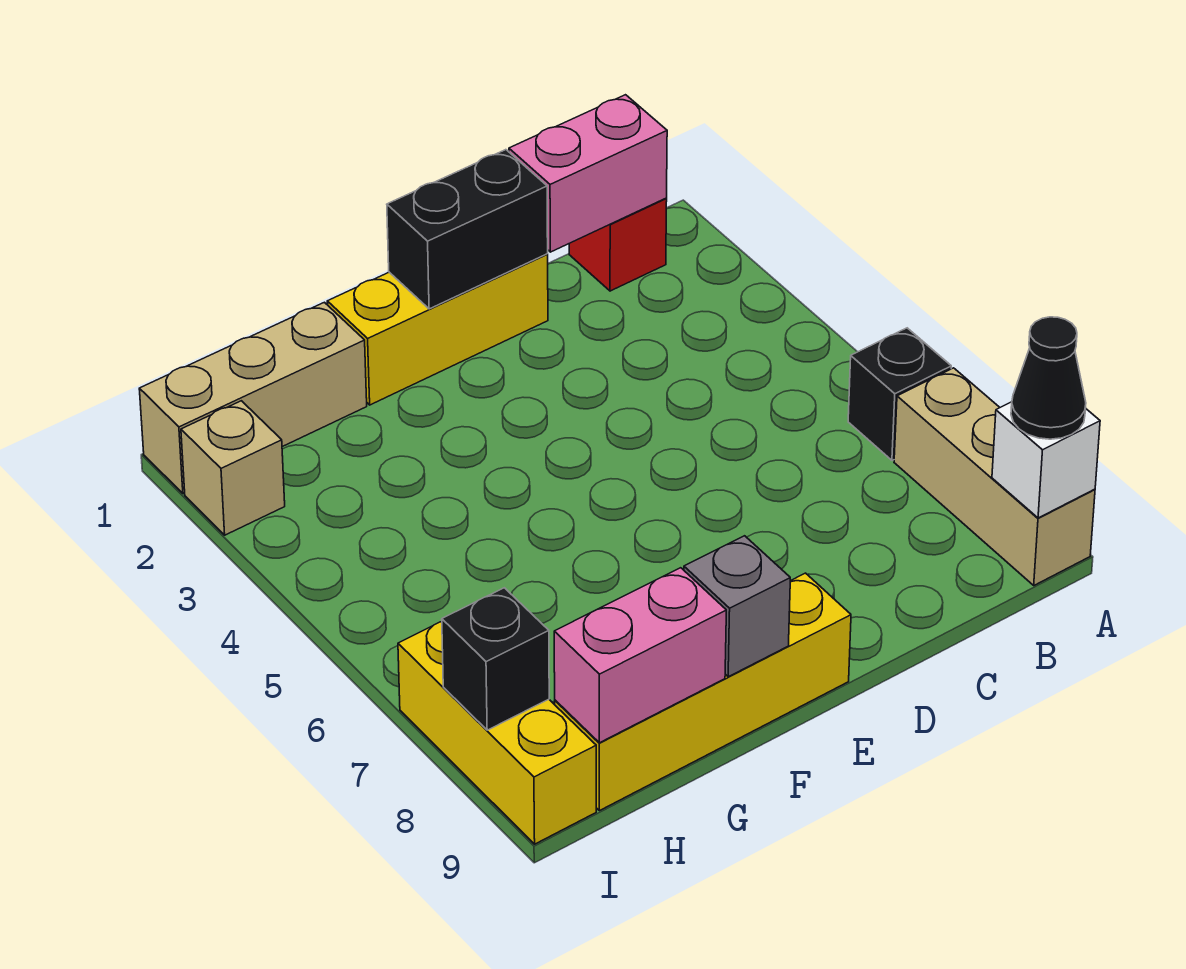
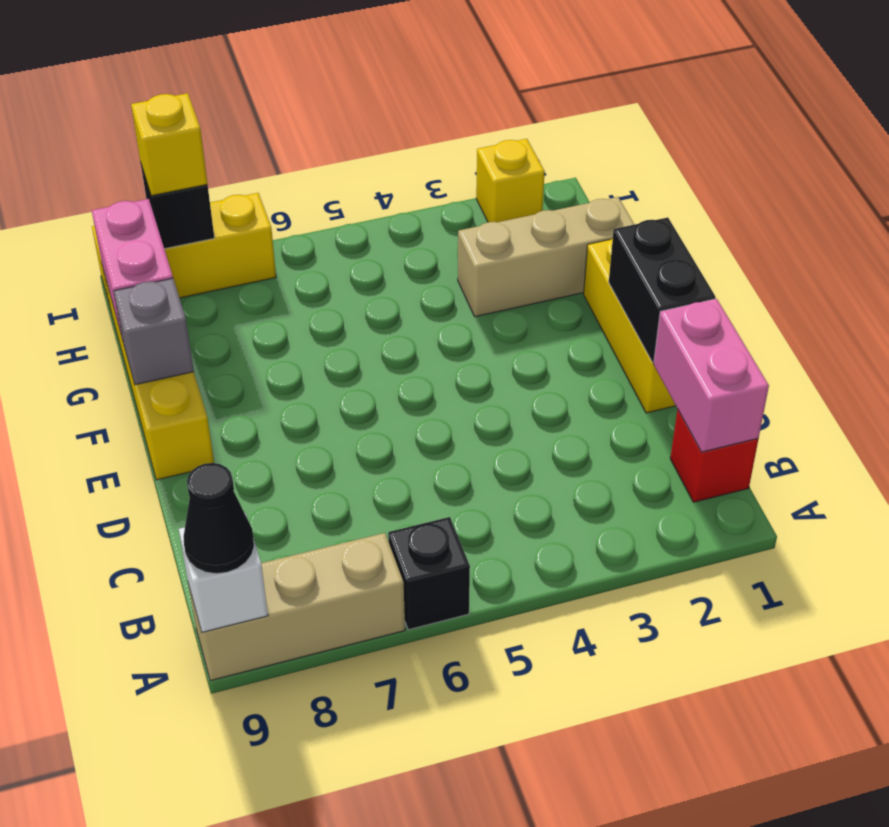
tan brick G1:I1 level 1 -> tan brick G1:G3 level 1
tan brick I2 level 1 -> yellow brick I2 level 1
none -> yellow brick I8 level 3

